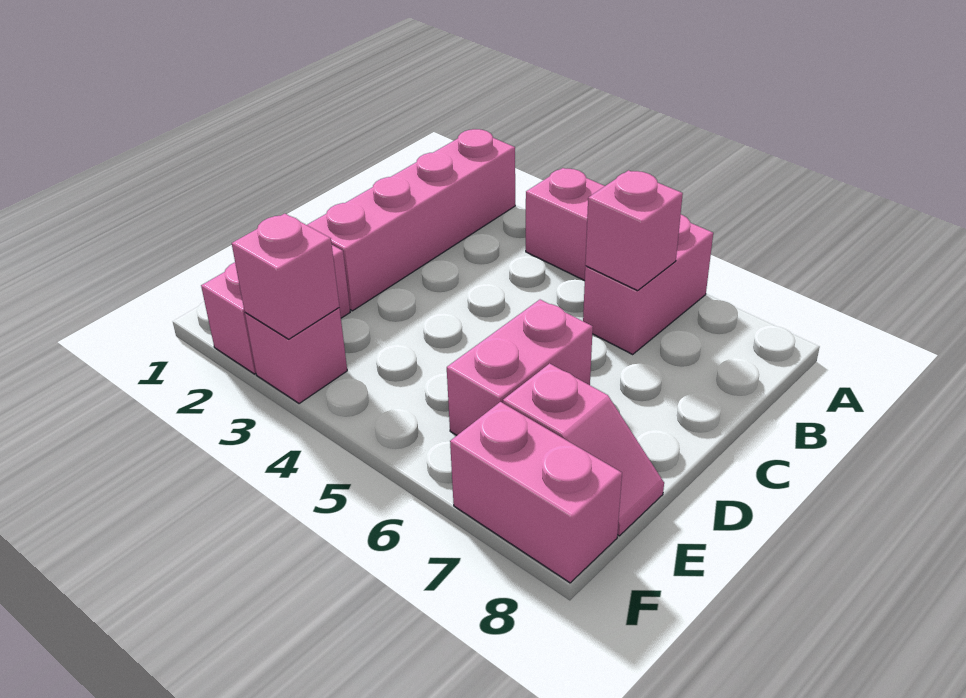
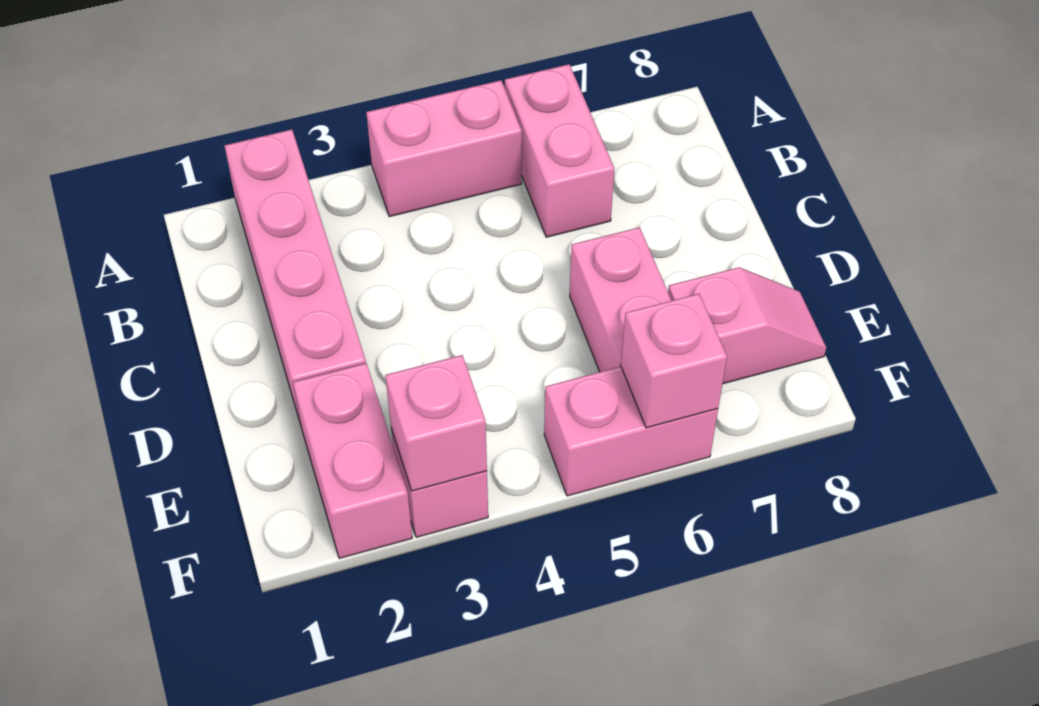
pink brick B6 level 2 -> pink brick F6 level 2
pink brick F7:F8 level 1 -> pink brick F5:F6 level 1

